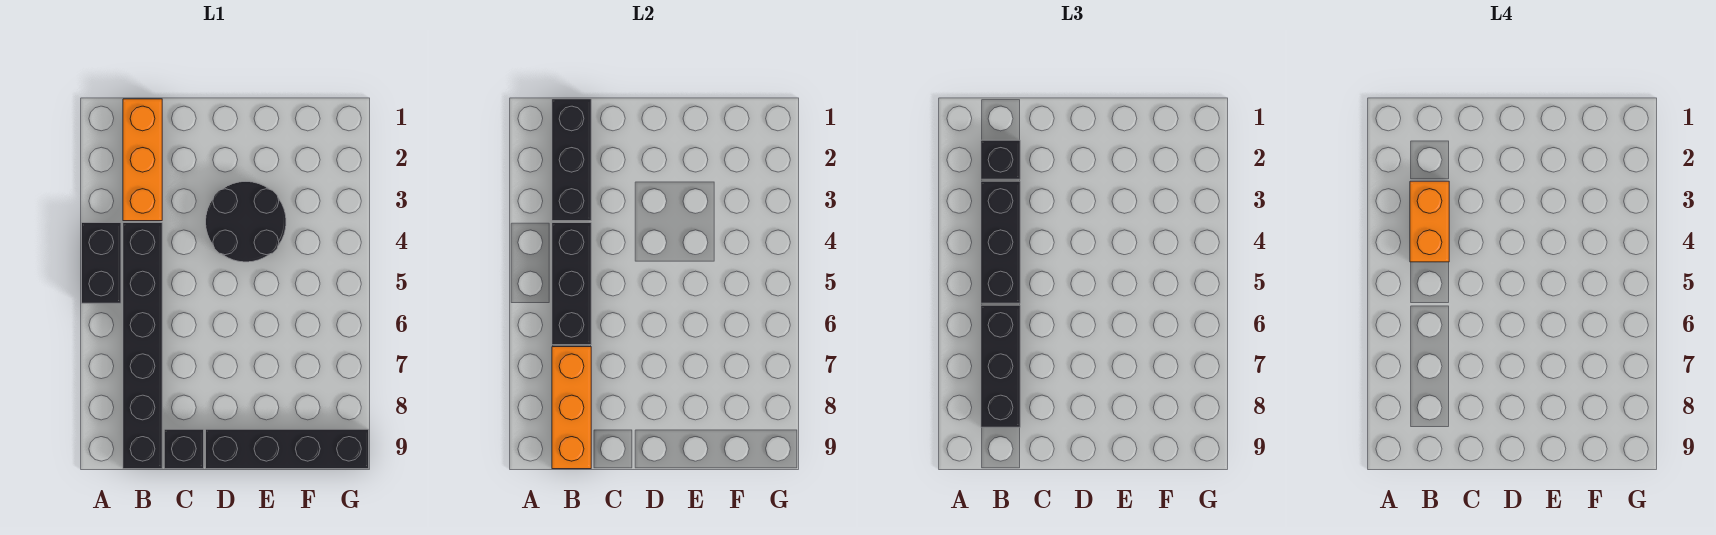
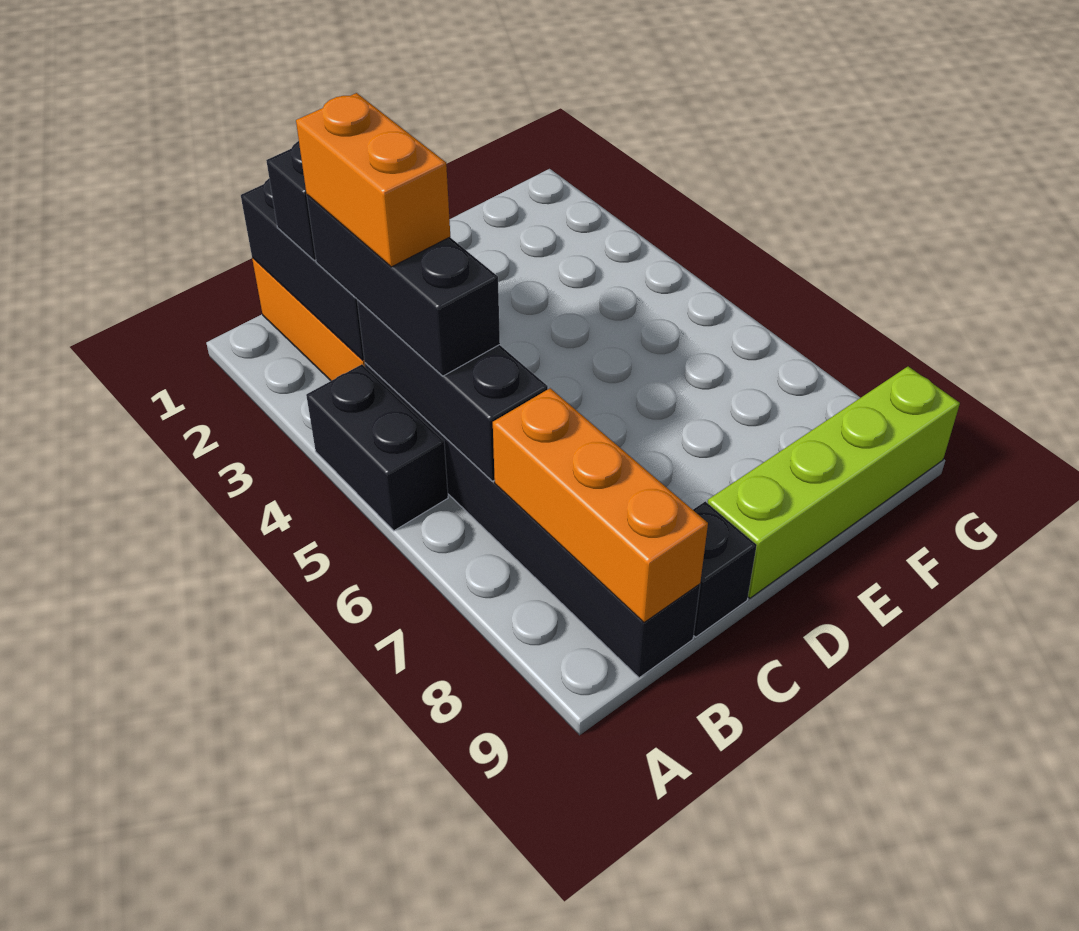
black brick B6:B8 level 3 -> none
black round brick D3:E4 level 1 -> none
black brick D9:G9 level 1 -> lime brick D9:G9 level 1

